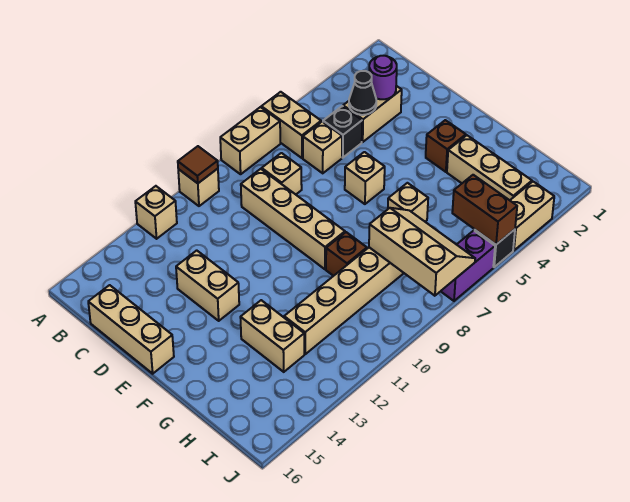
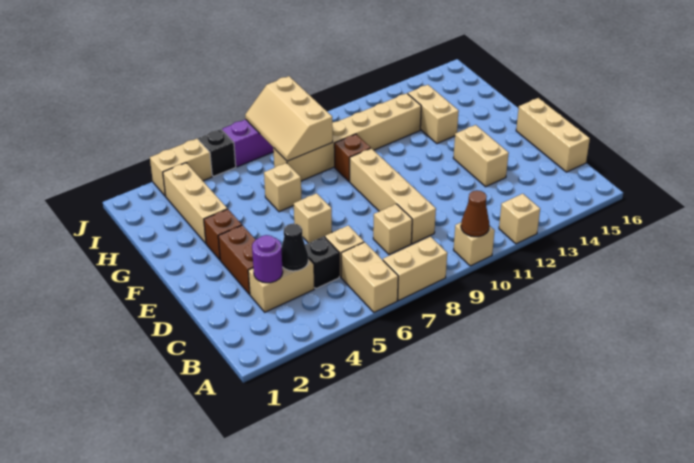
brown tile A10 level 2 -> brown cone A10 level 2
brown brick I5:J5 level 2 -> brown brick D3:E3 level 1

